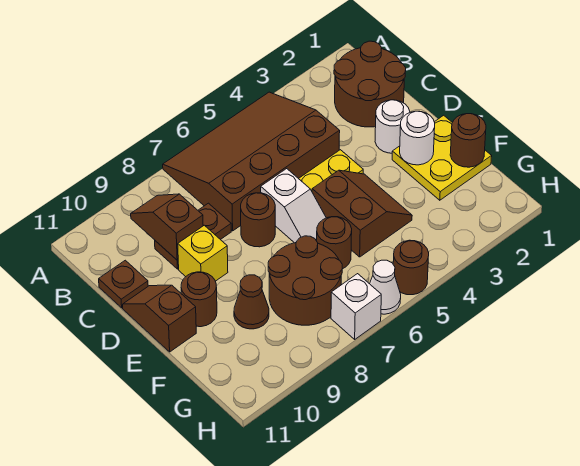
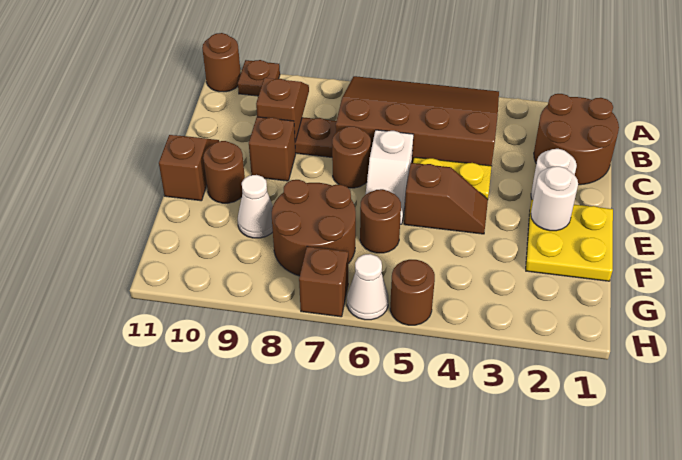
brown plate C11 level 1 -> brown plate A10 level 1
yellow brick D9 level 1 -> brown brick D9 level 1
brown slope E4:F5 level 1 top 5 -> brown slope E4:E5 level 1 top 5
brown round brick F1 level 2 -> brown round brick A11 level 1
brown cone F9 level 1 -> white cone F9 level 1
white brick H7 level 1 -> brown brick H7 level 1

